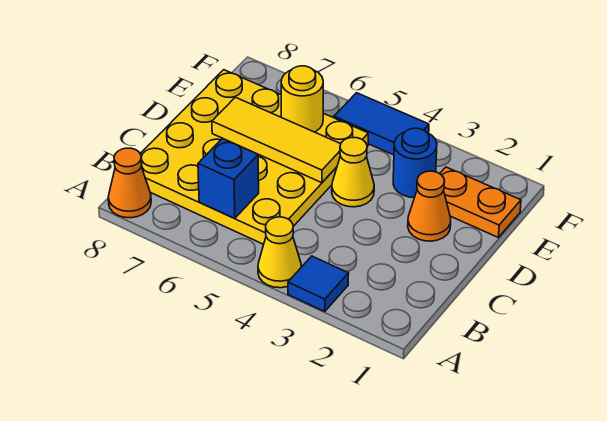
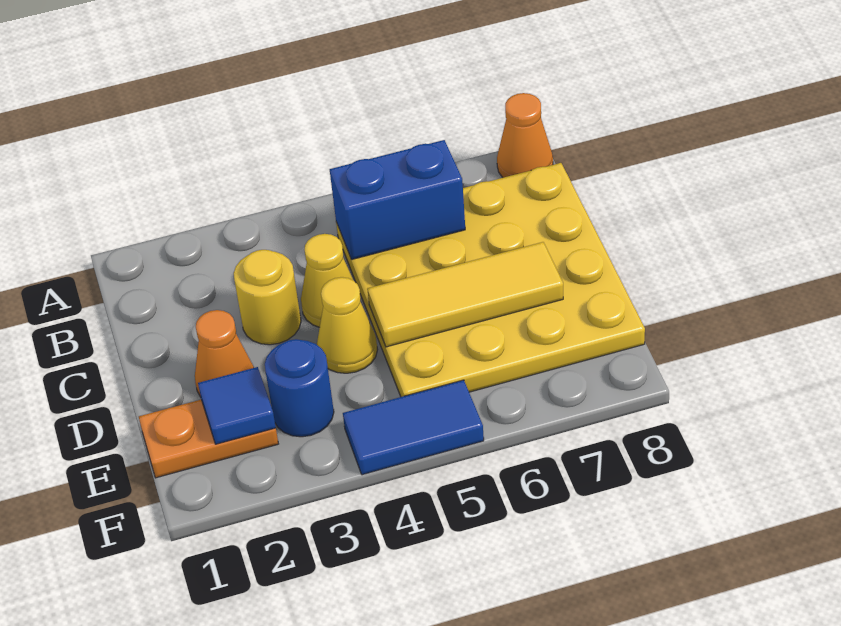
blue tile A3 level 1 -> blue tile E2 level 2
yellow cone A4 level 1 -> yellow cone C4 level 1
blue brick B6 level 2 -> blue brick B5:B6 level 2
yellow round brick E6 level 2 -> yellow round brick C3 level 1

